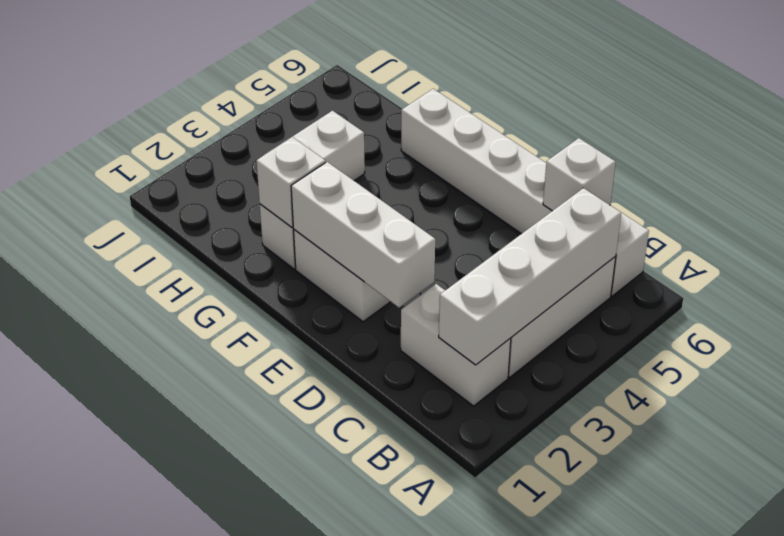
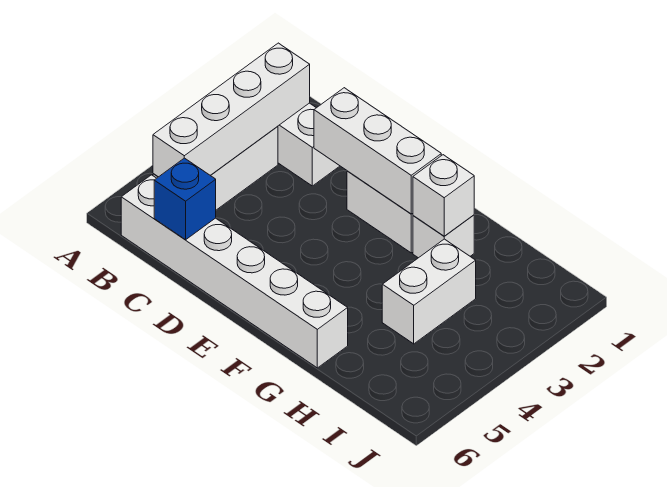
white brick C6 level 2 -> blue brick C6 level 2

